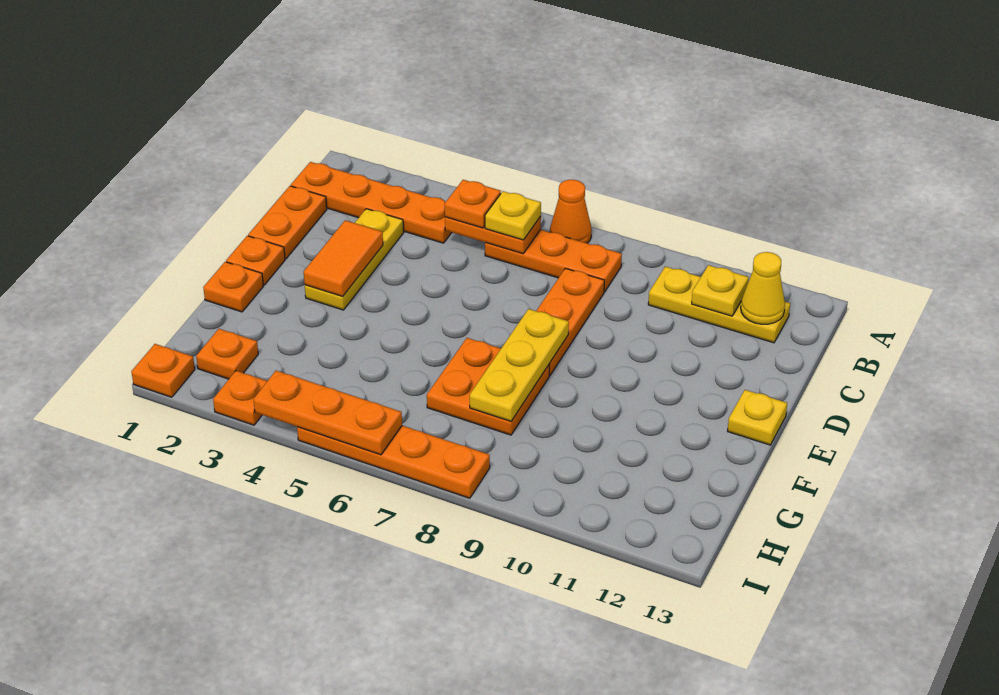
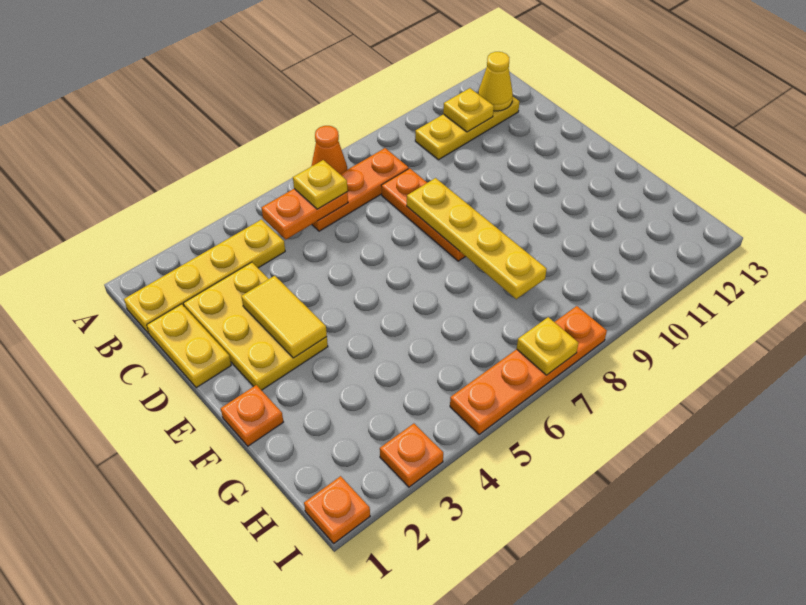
orange plate B1:B4 level 1 -> yellow plate B1:B4 level 1
orange plate B5 level 3 -> none
orange plate C1:D1 level 1 -> yellow plate C1:D1 level 1
yellow plate C3:E3 level 1 -> yellow plate C2:E3 level 1
orange tile D3:E3 level 2 -> yellow tile D3:E3 level 2
orange plate E1 level 1 -> none
yellow plate E8:G8 level 2 -> yellow plate D8:G8 level 2
yellow plate E13 level 1 -> yellow plate I7 level 2
orange plate F7:G8 level 1 -> none
orange plate H2 level 1 -> none
orange plate I4:I6 level 2 -> none

